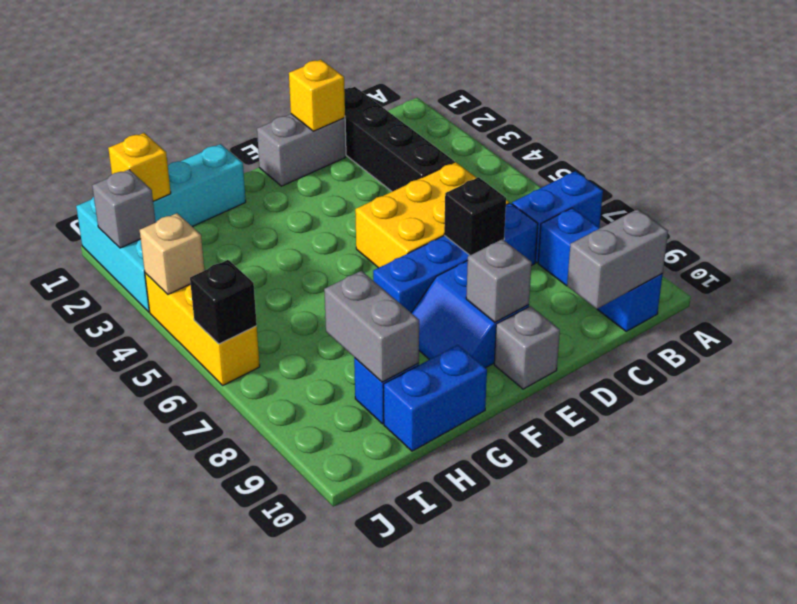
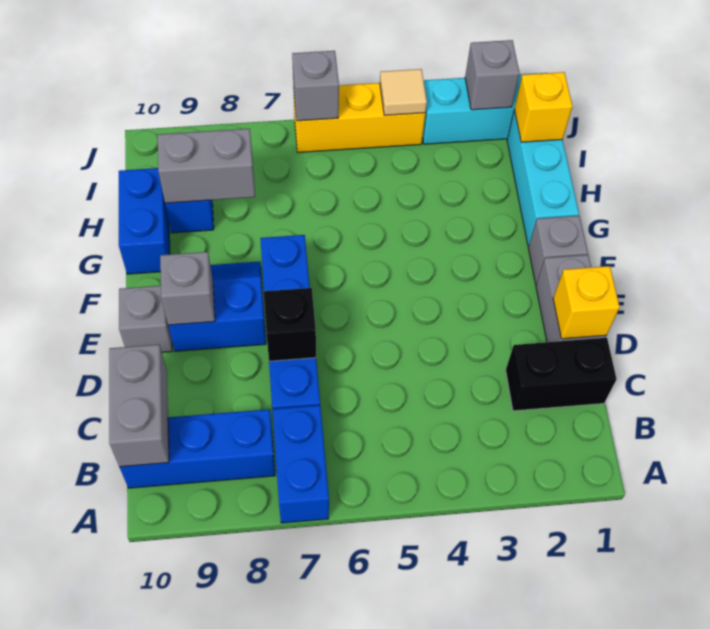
black brick C1:C4 level 1 -> black brick C1:C2 level 1
yellow brick C5:E6 level 1 -> none
none -> grey brick F1 level 1
tan brick J4 level 2 -> tan tile J4 level 2
black brick J6 level 2 -> grey brick J6 level 2

